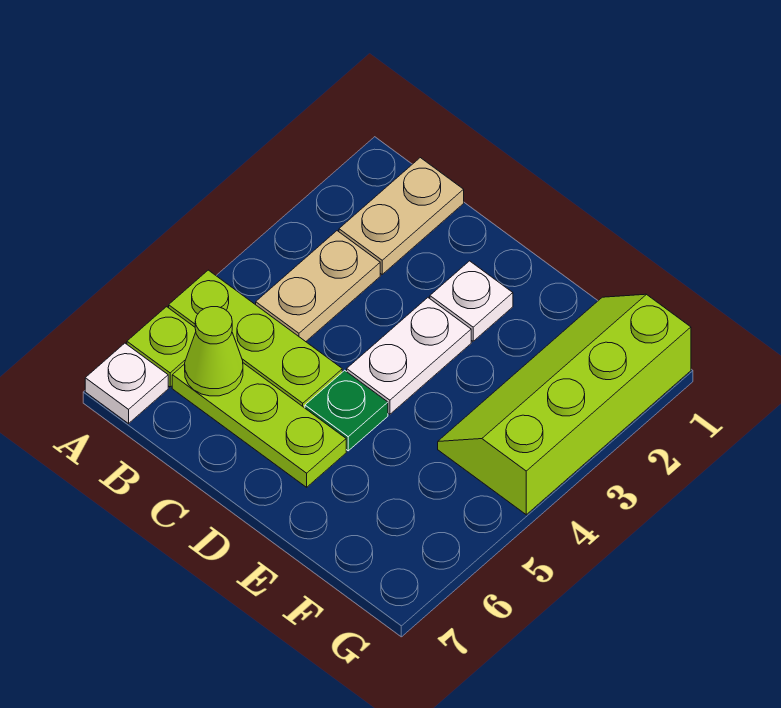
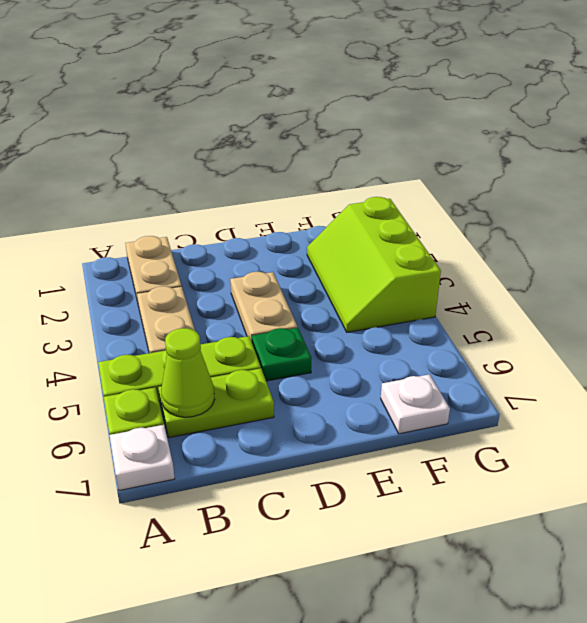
lime plate B6:D6 level 1 -> lime plate B6:C6 level 1
white plate D2 level 1 -> white plate F7 level 1
white plate D3:D4 level 1 -> tan plate D3:D4 level 1
lime slope F1:G4 level 1 top G -> lime slope F2:G4 level 1 top G

